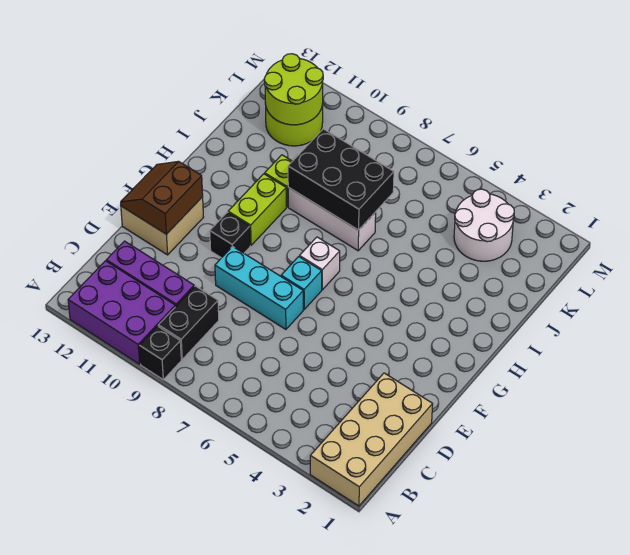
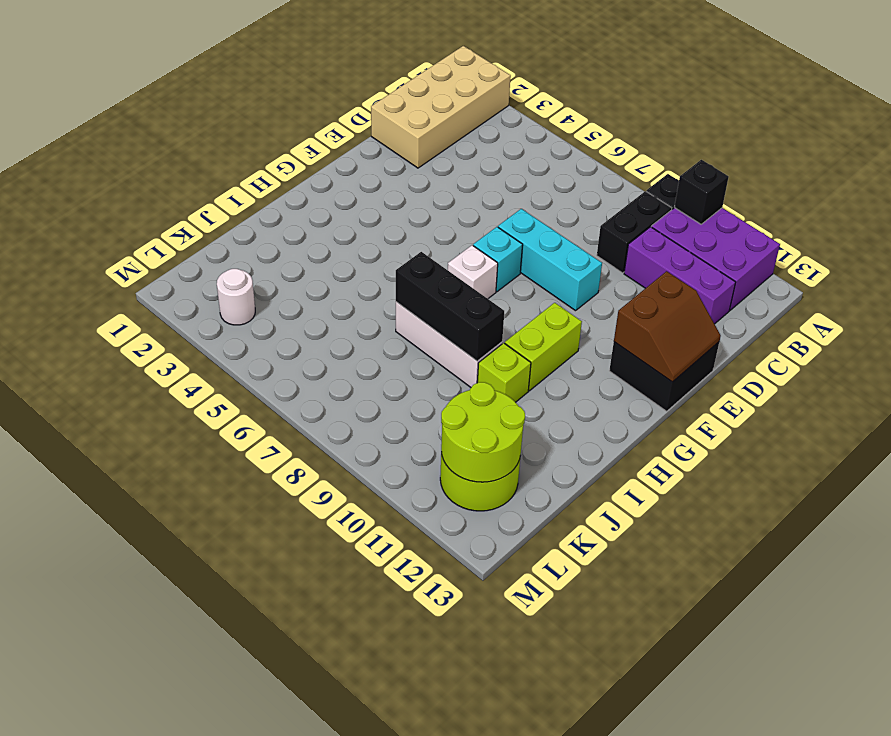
tan brick E12:F13 level 1 -> black brick E12:F13 level 1
black brick F10 level 1 -> black brick A10 level 2
black brick I7:J9 level 2 -> black brick I7:I9 level 2
white round brick K3:L4 level 1 -> white round brick L3 level 1

